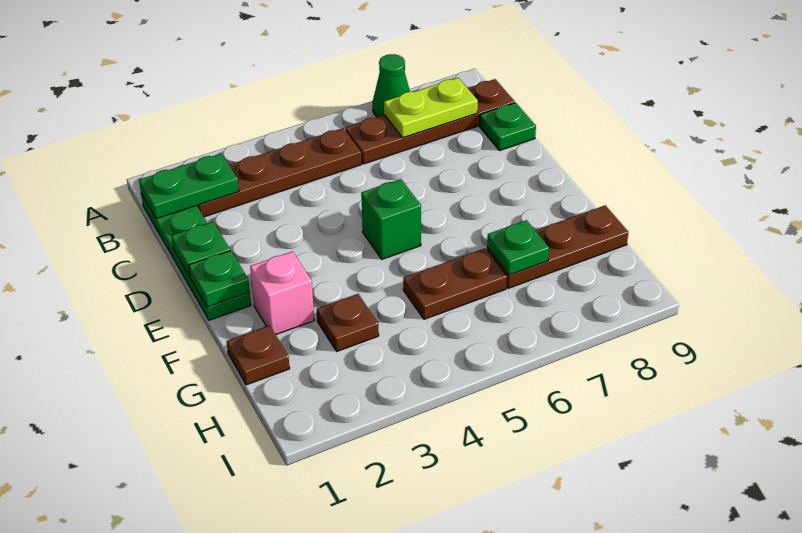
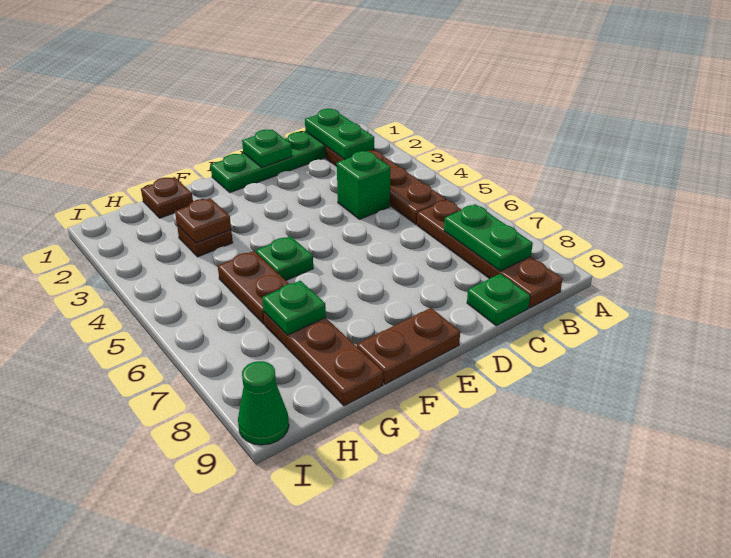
green cone A7 level 1 -> green cone I9 level 1
lime plate B7:B8 level 2 -> green plate B7:B8 level 2
green plate E1 level 2 -> green plate F5 level 1
green brick E5 level 1 -> green brick C4 level 1
none -> brown plate E9:F9 level 1
pink brick F2 level 1 -> none
none -> brown plate G3 level 2

